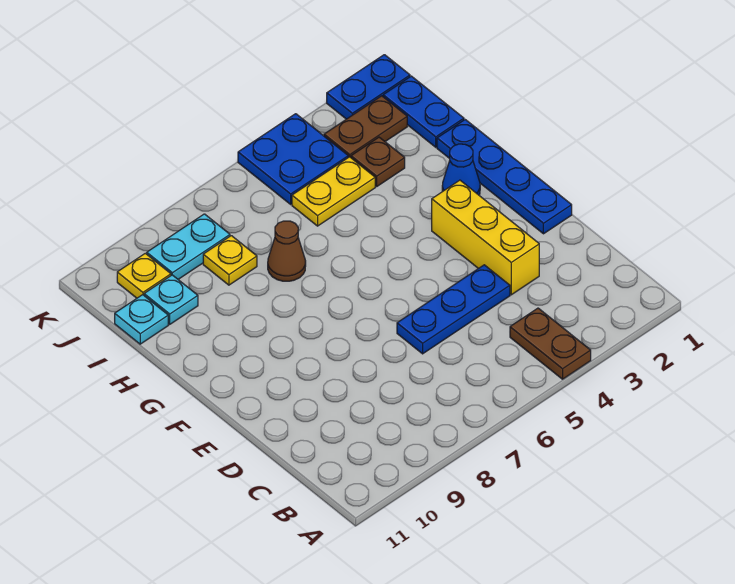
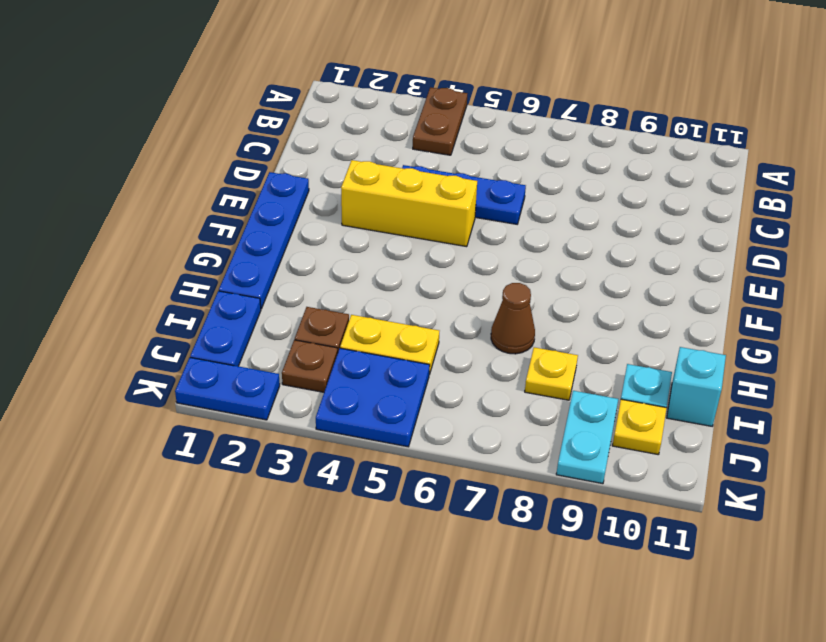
yellow brick D3:F3 level 1 -> yellow brick E3:E5 level 1
blue cone G2 level 1 -> none
cyan plate I11 level 1 -> cyan brick I11 level 1
brown plate J2:J3 level 1 -> brown plate J3 level 1
cyan plate J8:J9 level 1 -> cyan plate J9:K9 level 1

